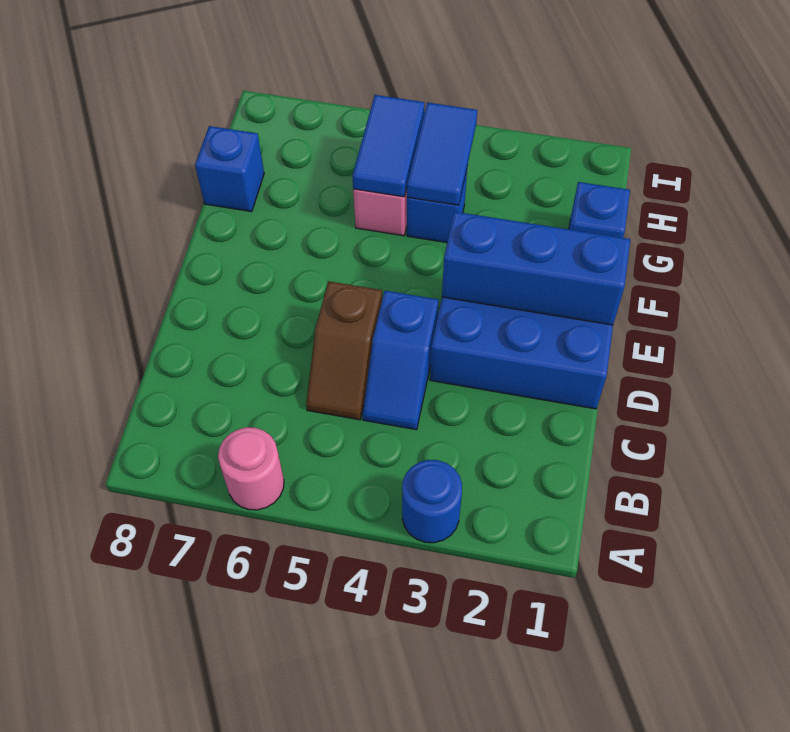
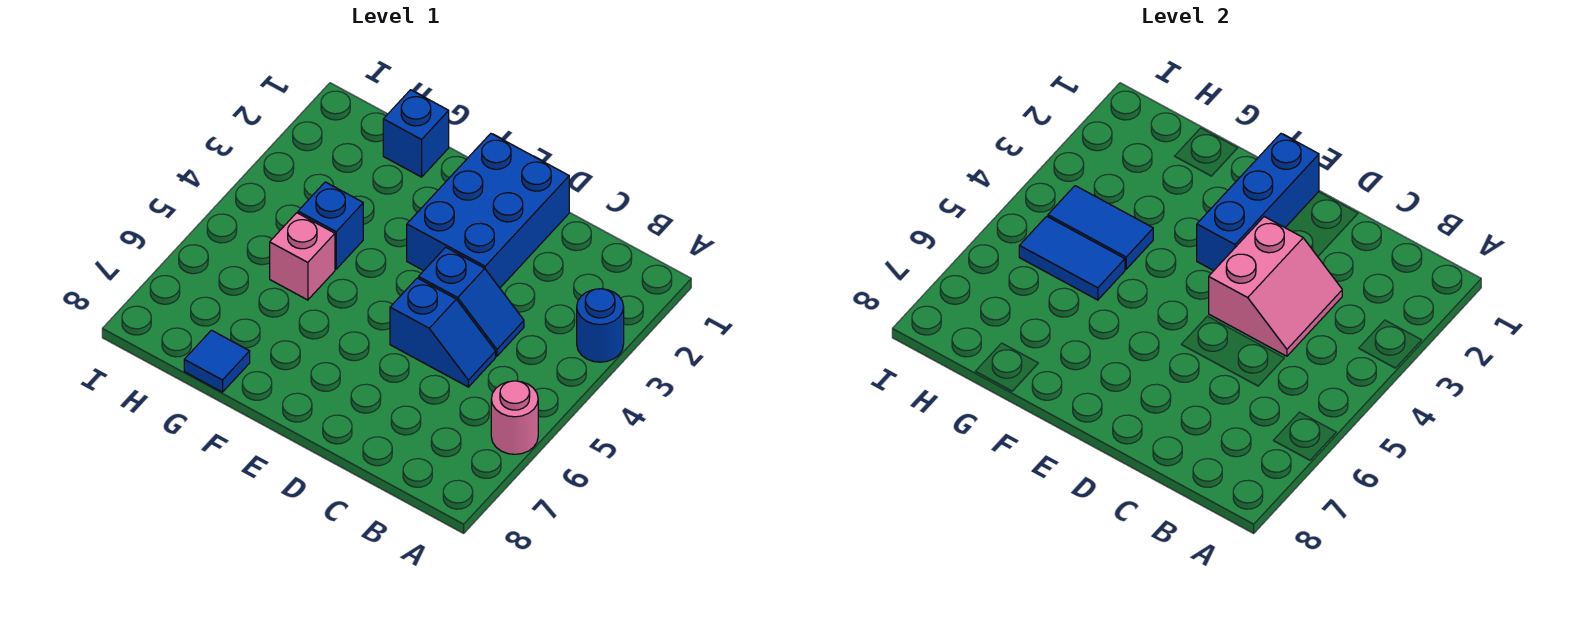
none -> pink slope C3:D4 level 2 top D
brown slope C5:D5 level 1 top D -> blue slope C5:D5 level 1 top D
blue brick G8 level 1 -> blue tile G8 level 1

